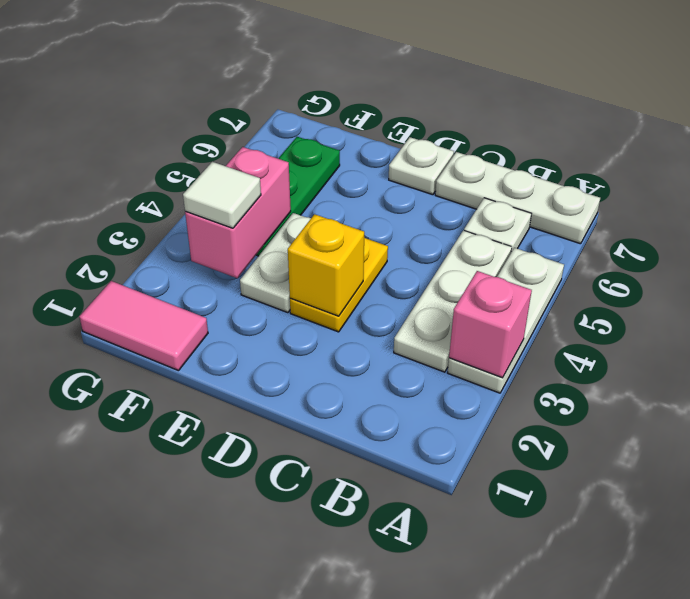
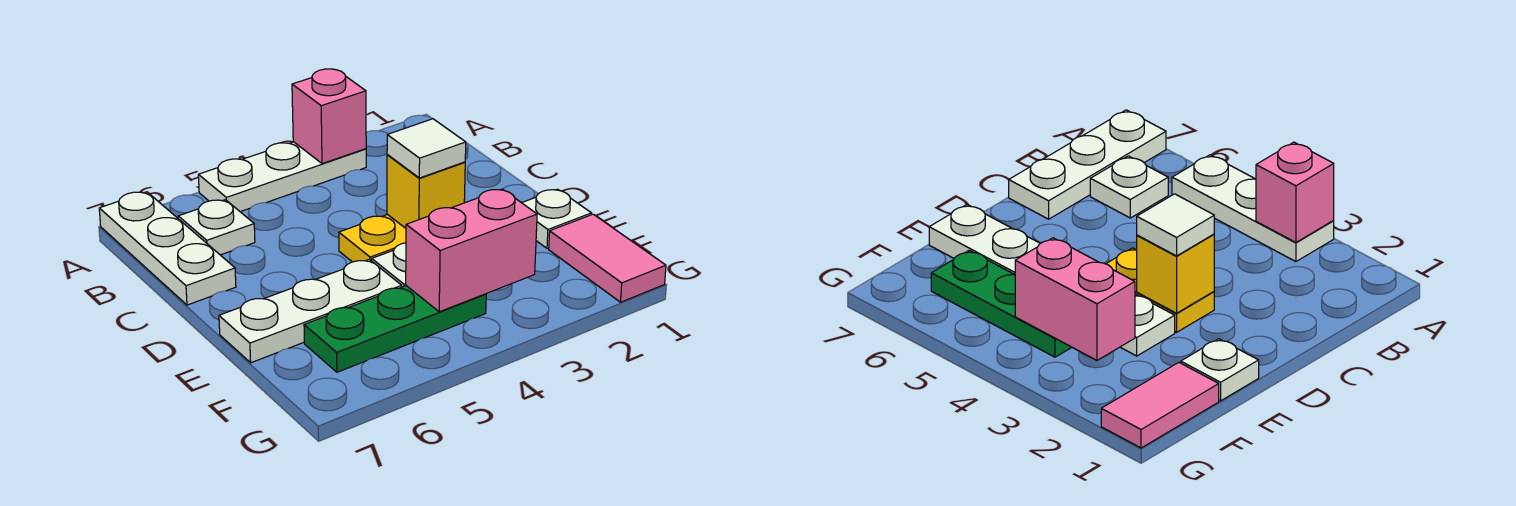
white plate B3:B5 level 1 -> white plate E5:E7 level 1
white plate D7 level 1 -> white plate E1 level 1
white tile F3 level 3 -> white tile D3 level 3

